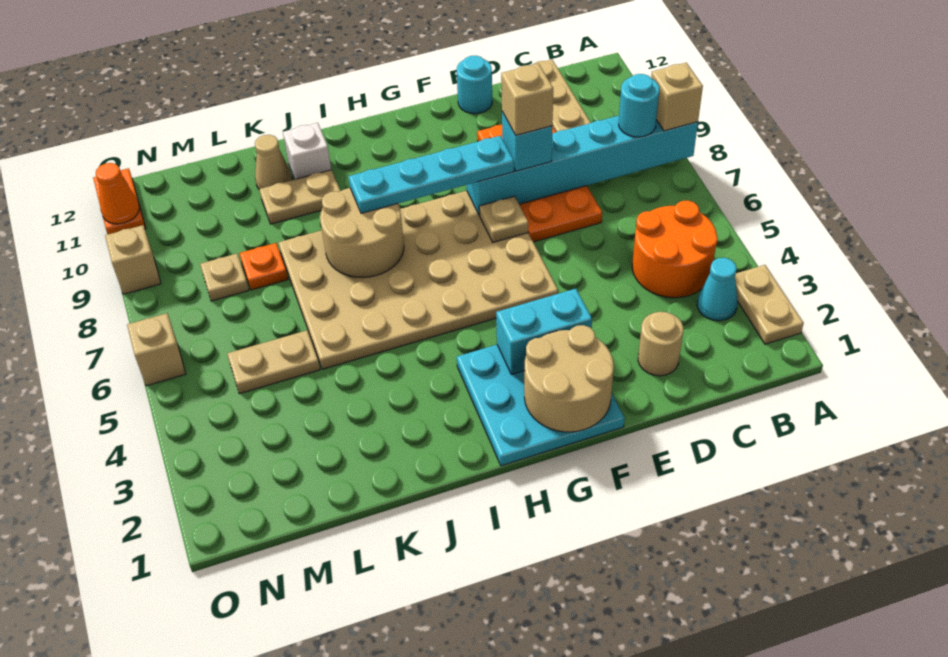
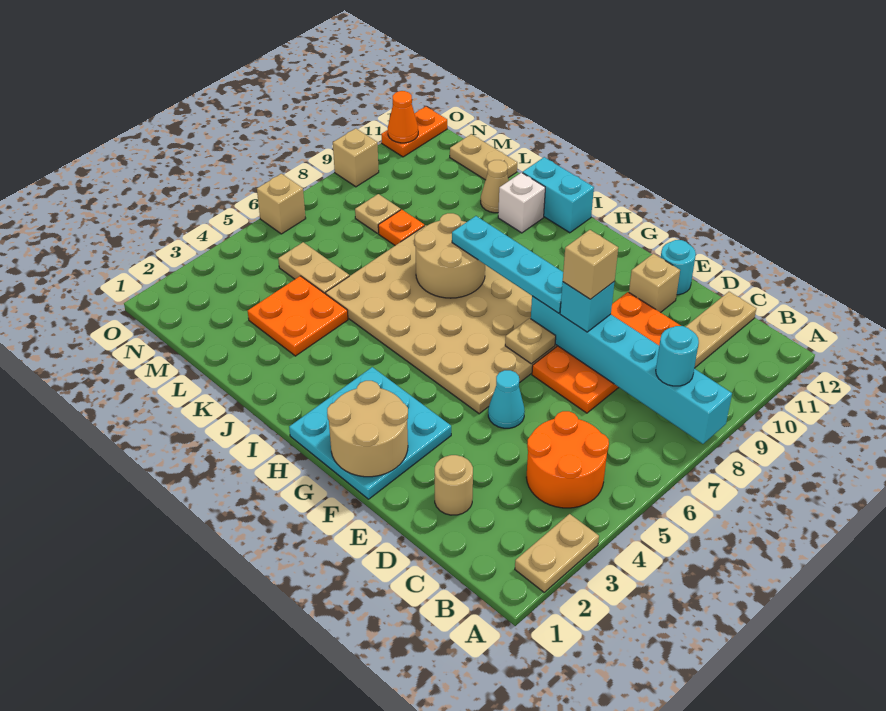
tan brick A8 level 3 -> tan brick E11 level 1
cyan cone B3 level 1 -> cyan cone E5 level 1
cyan brick F3:G3 level 2 -> cyan brick I12:J12 level 1
tan plate J10:K10 level 1 -> tan plate L12:M12 level 1
none -> orange plate K3:L4 level 1

